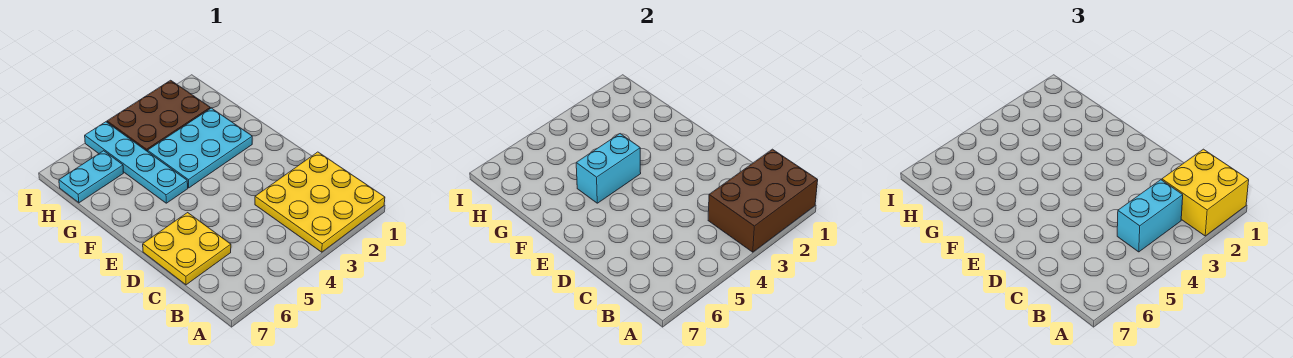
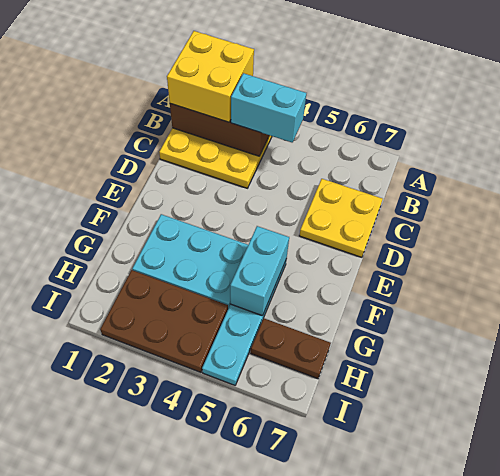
cyan brick F4:F5 level 2 -> cyan brick F5:G5 level 2
cyan plate H6:H7 level 1 -> brown plate H6:H7 level 1

